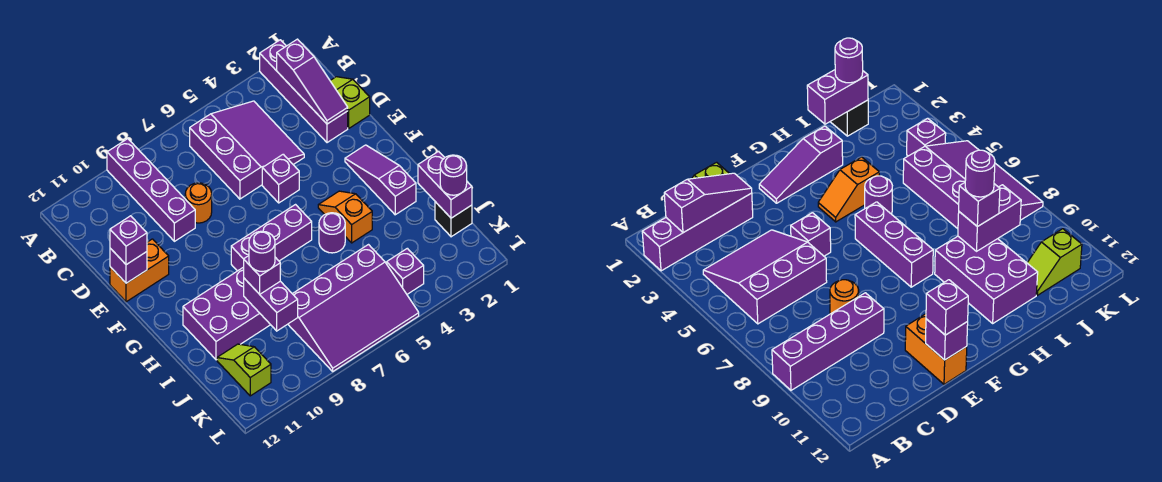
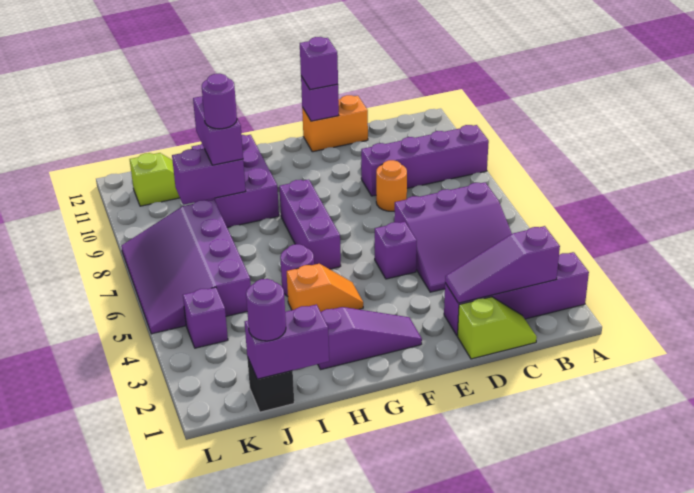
orange brick E11:E12 level 1 -> orange brick D12:E12 level 1
purple brick I9 level 3 -> purple brick I9:I10 level 3

